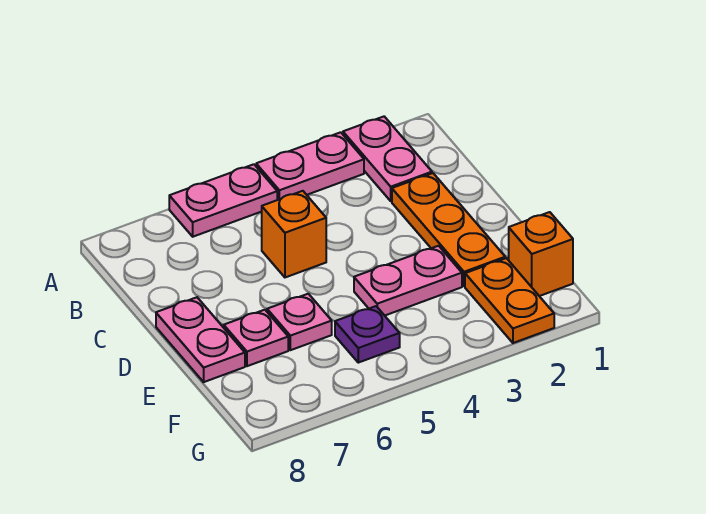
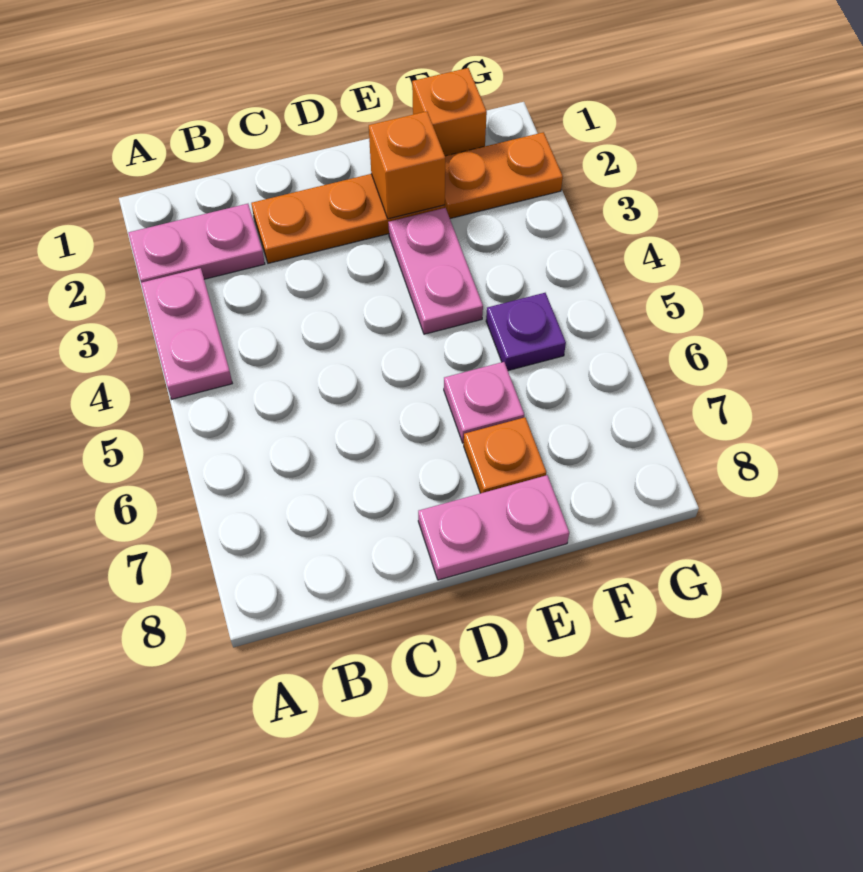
pink plate A5:A6 level 1 -> none
orange brick C5 level 1 -> orange brick E2 level 2
pink plate E7 level 1 -> orange plate E7 level 1

